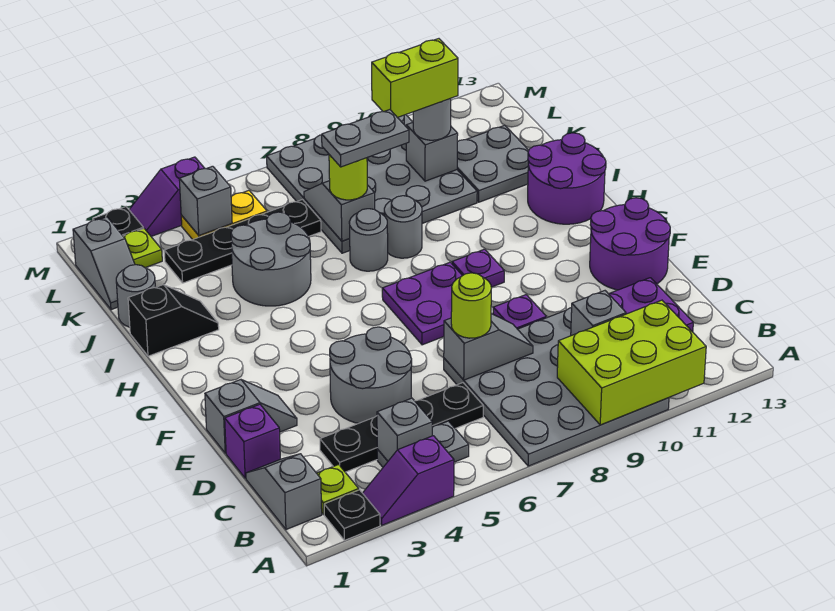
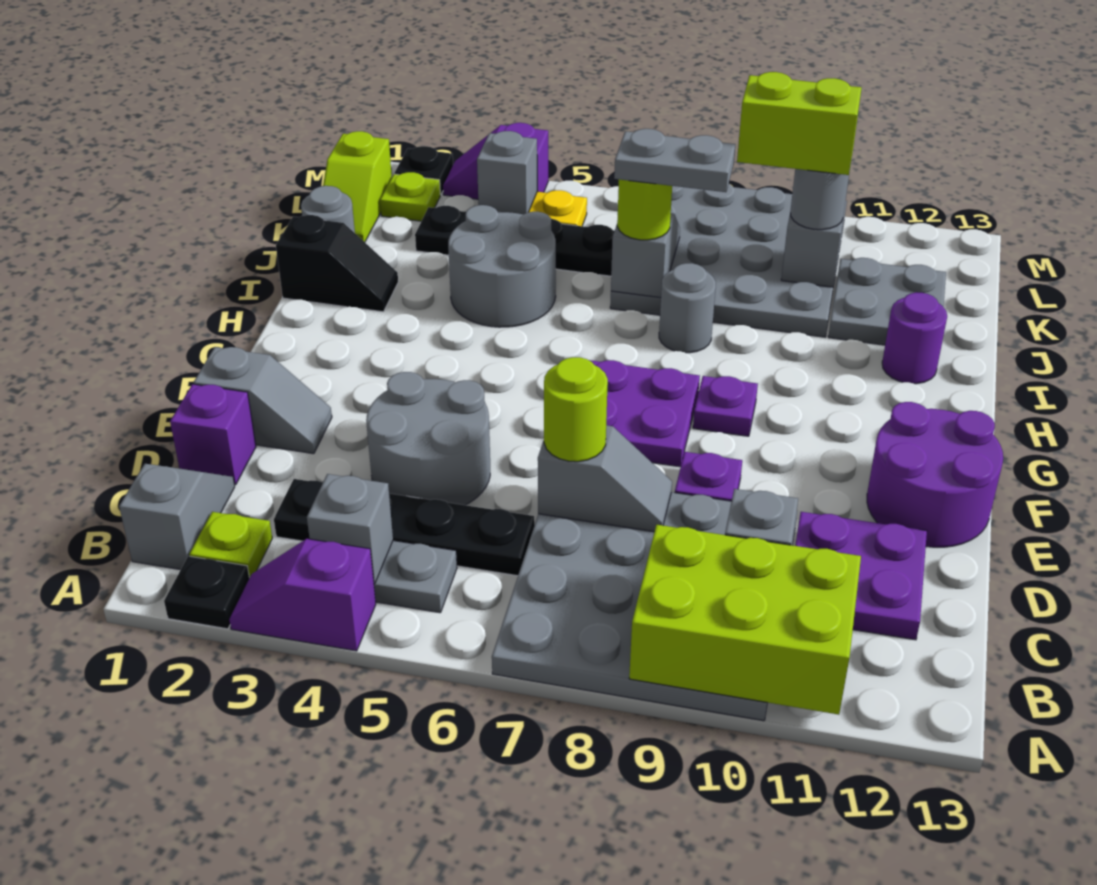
purple round brick H12:I13 level 1 -> purple round brick I12 level 1
grey round brick I7 level 1 -> none
grey slope K1:L1 level 1 top L -> lime slope K1:L1 level 1 top L

